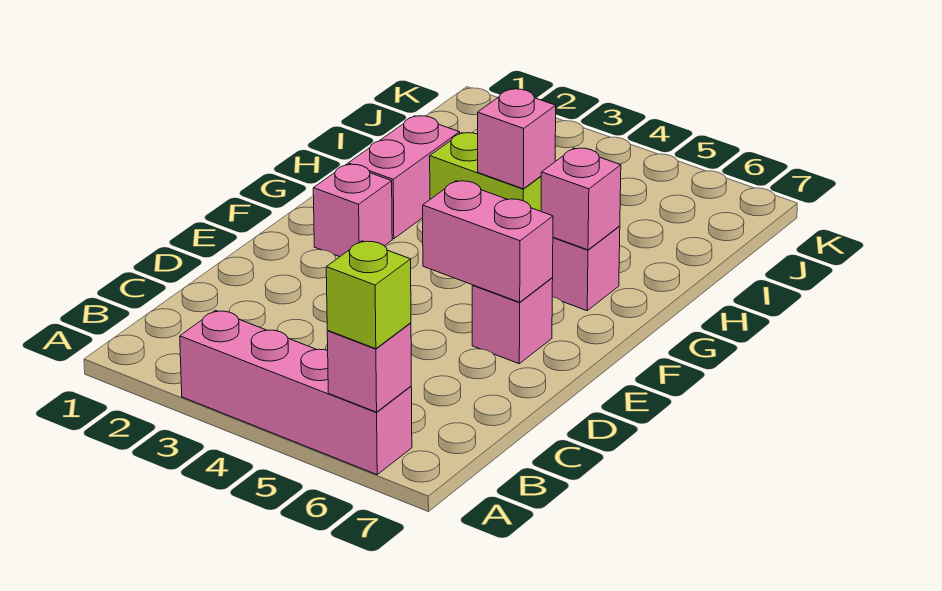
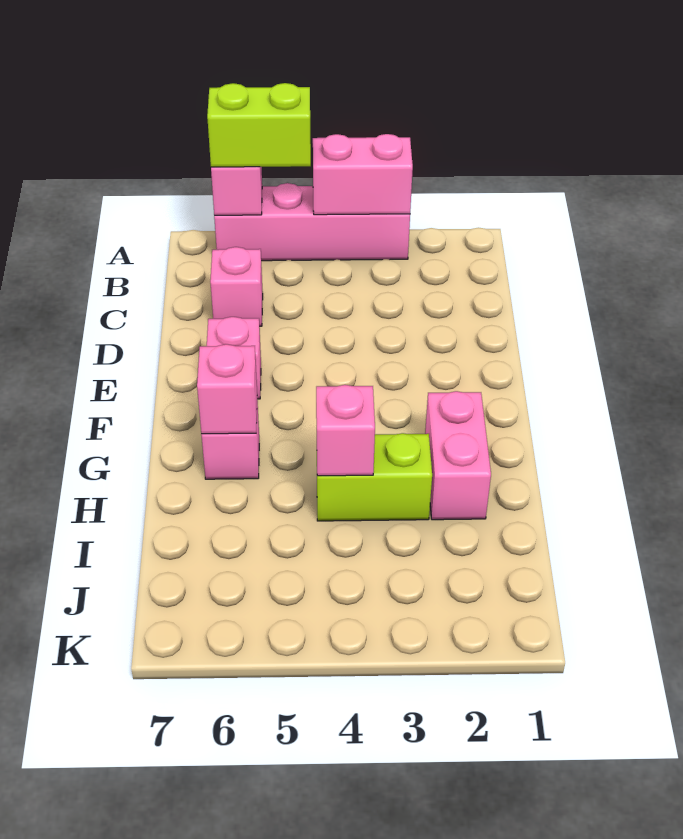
lime brick A6 level 3 -> lime brick A5:A6 level 3
pink brick E5:E6 level 2 -> pink brick A3:A4 level 2
pink brick F2 level 1 -> pink brick C6 level 1

